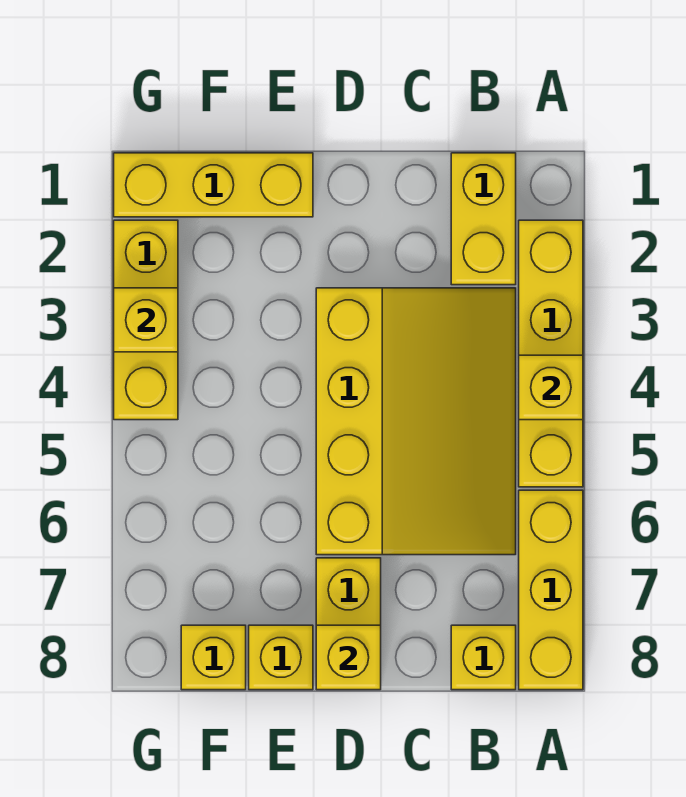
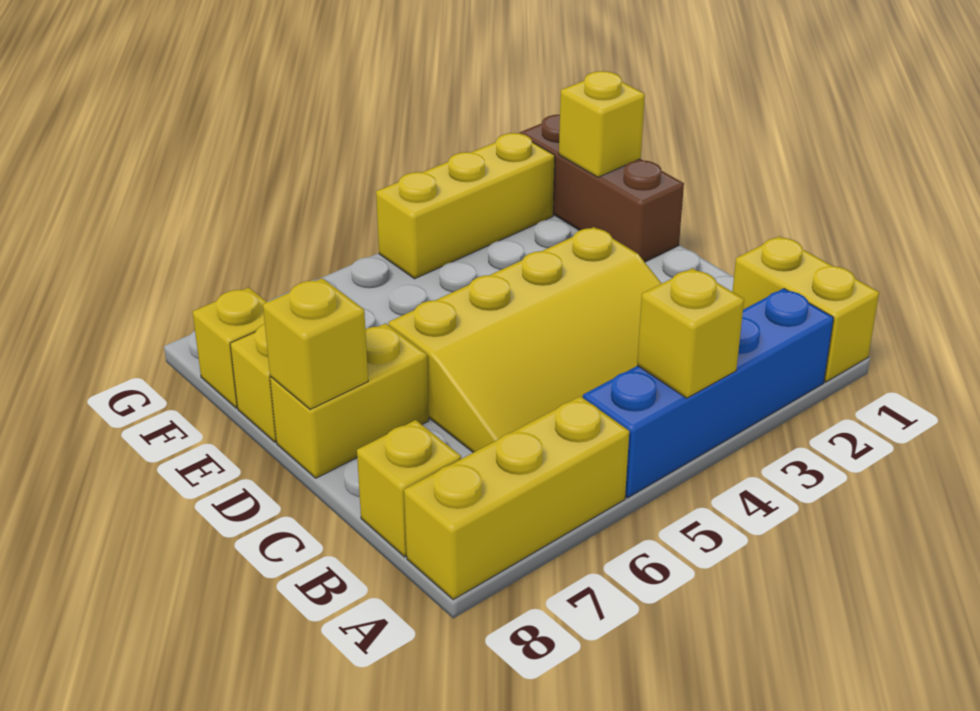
yellow brick A2:A5 level 1 -> blue brick A2:A5 level 1
yellow brick B1:B2 level 1 -> yellow brick A1:B1 level 1
yellow brick E1:G1 level 1 -> brown brick E1:G1 level 1
yellow brick G3 level 2 -> yellow brick F1 level 2

